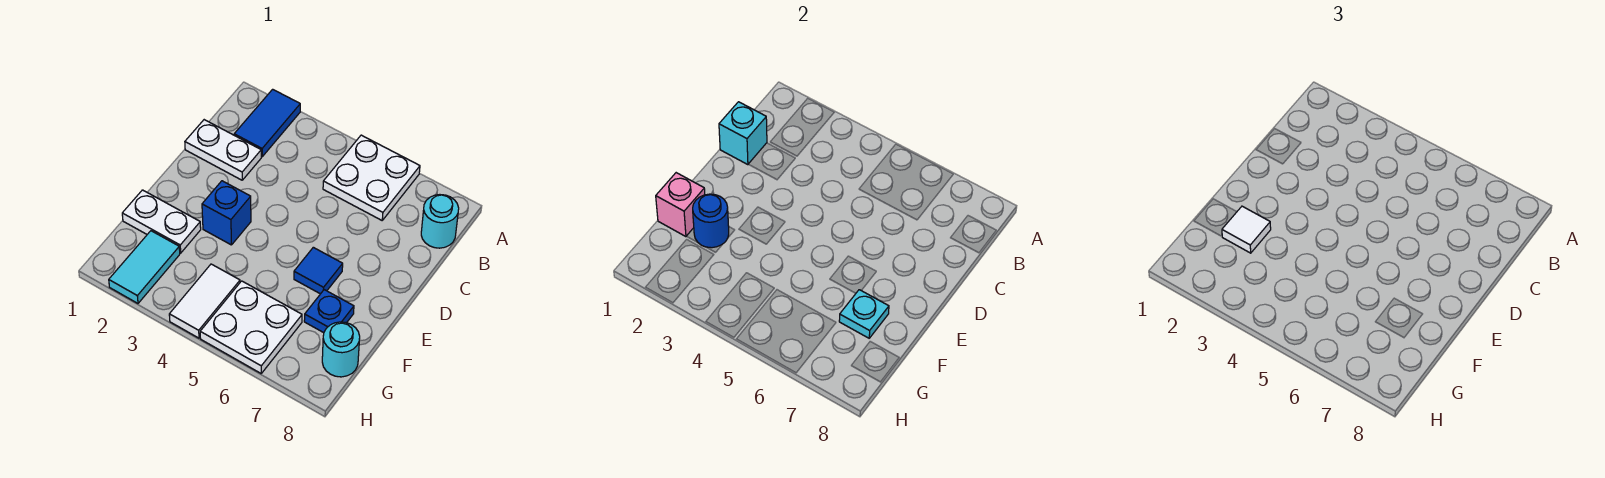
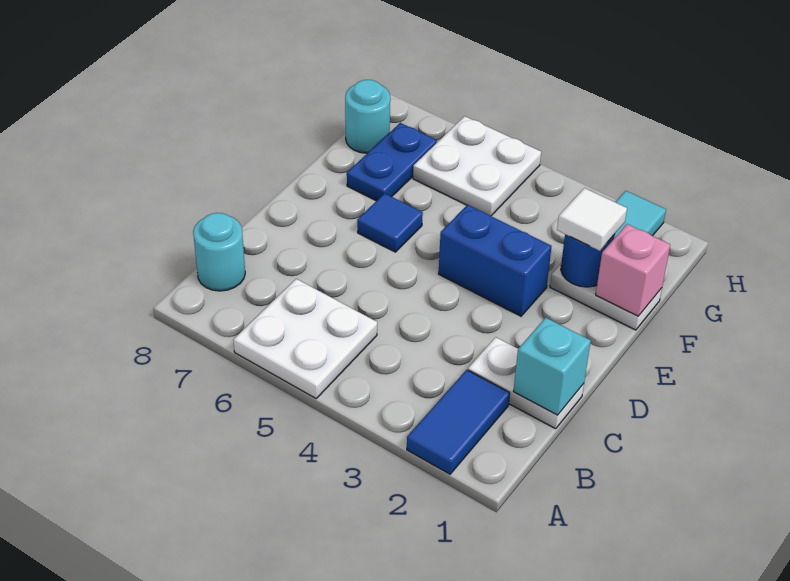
blue brick E3 level 1 -> blue brick E3:E4 level 1
blue plate F7 level 1 -> blue plate F7:G7 level 1
cyan plate F7 level 2 -> none
white tile G4:H4 level 1 -> none

